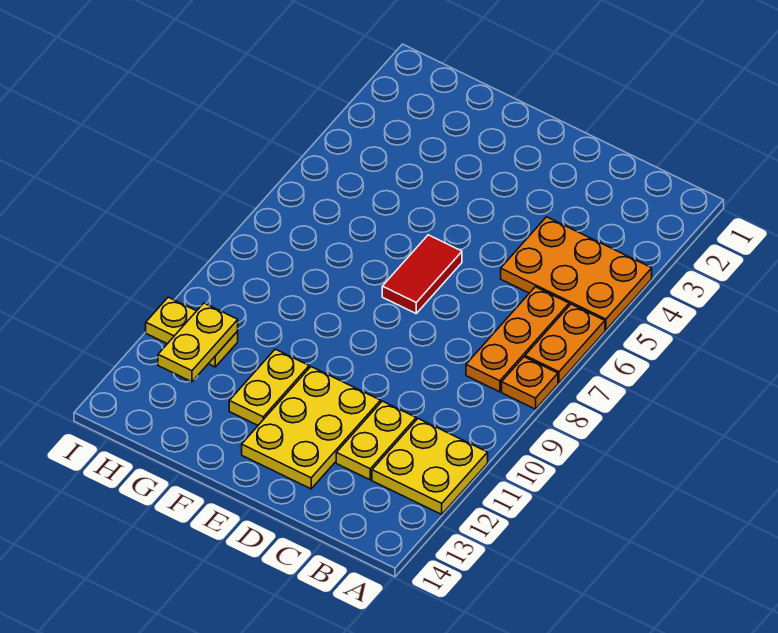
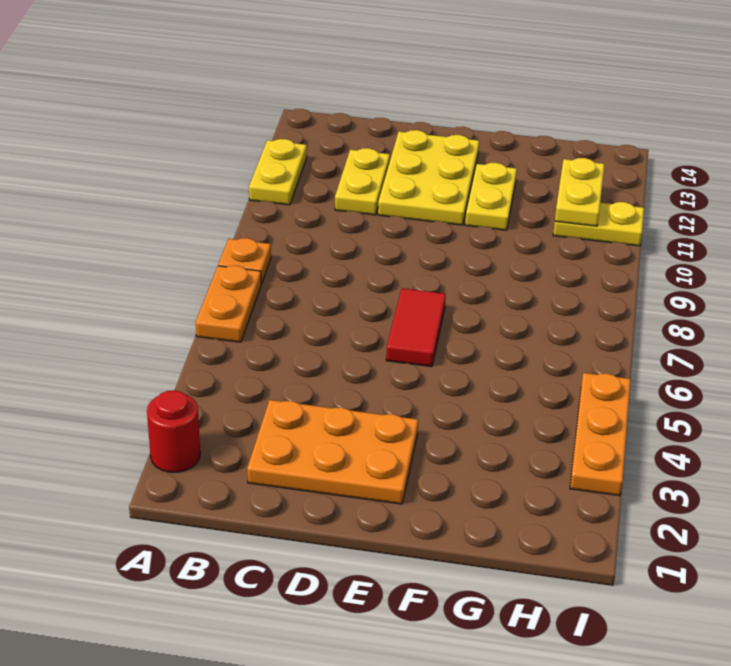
none -> red round brick A2 level 1
orange plate A4:C5 level 1 -> orange plate C2:E3 level 1
yellow plate A11:B12 level 1 -> yellow plate A11:A12 level 1
orange plate B6:B8 level 1 -> orange plate I3:I5 level 1

